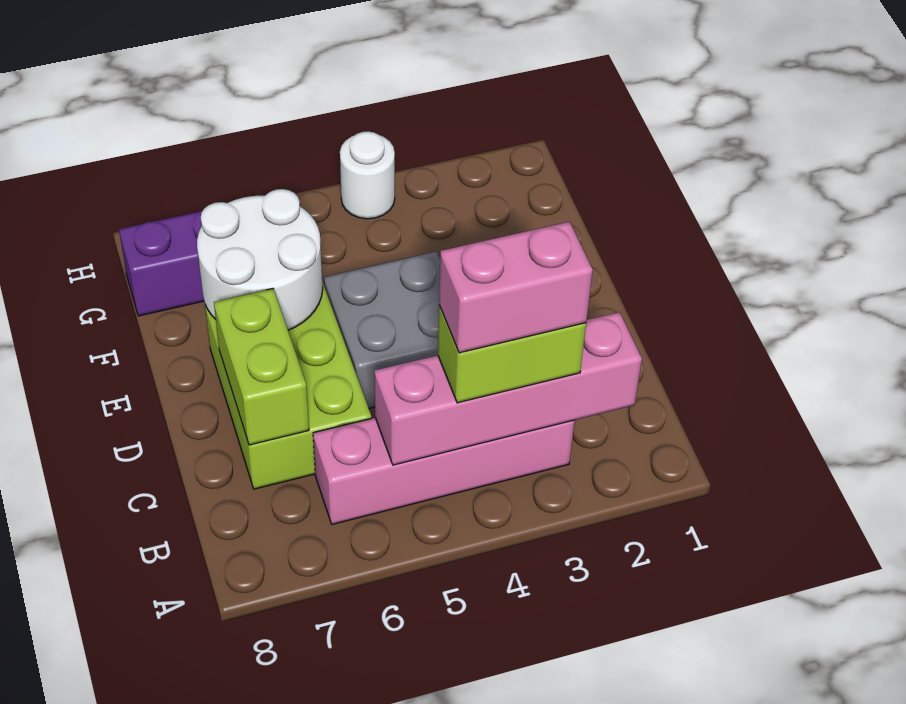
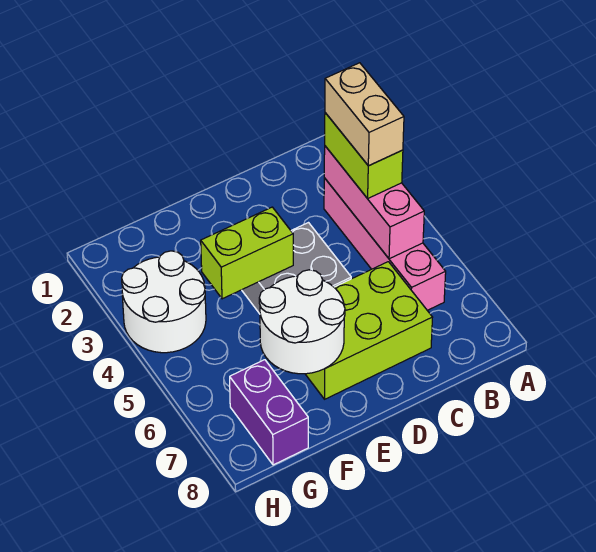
pink brick B2:B5 level 2 -> pink brick B3:B5 level 2
pink brick B3:B4 level 4 -> tan brick B3:B4 level 4
lime brick C7:D7 level 2 -> lime brick E4:F4 level 2
white round brick H4 level 1 -> white round brick G3:H4 level 1

